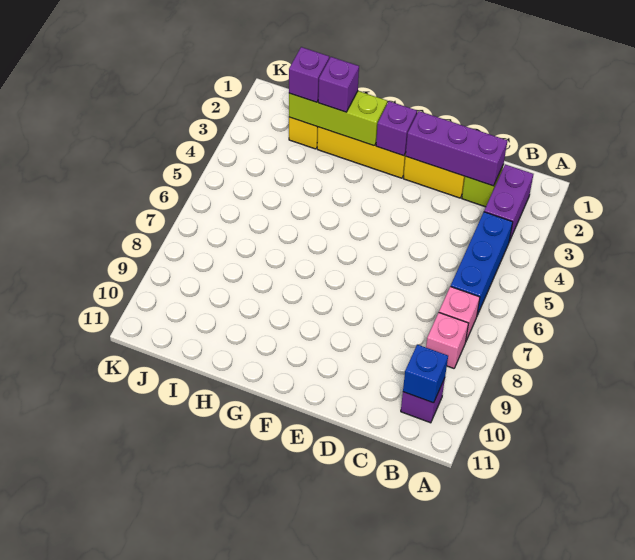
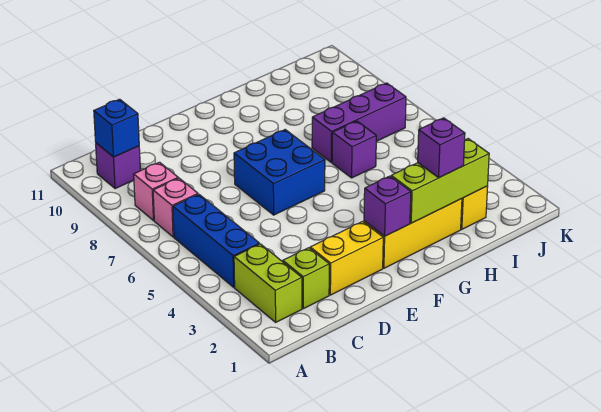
purple brick B2:B3 level 1 -> lime brick B2:B3 level 1
purple brick C2:E2 level 2 -> purple brick H7:J7 level 1
none -> blue brick E6:F7 level 1
purple brick I2 level 3 -> purple brick H6 level 1

